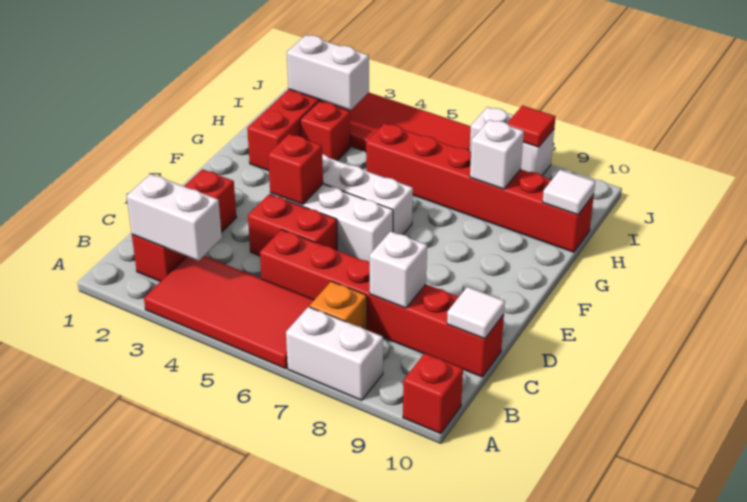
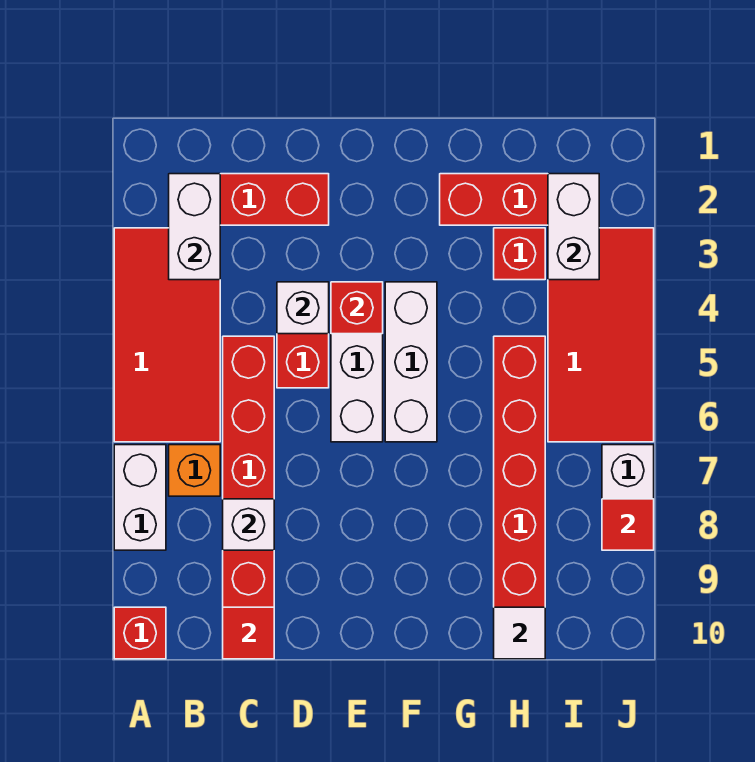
white tile C10 level 2 -> red tile C10 level 2
white brick H8 level 2 -> white brick D4 level 2

